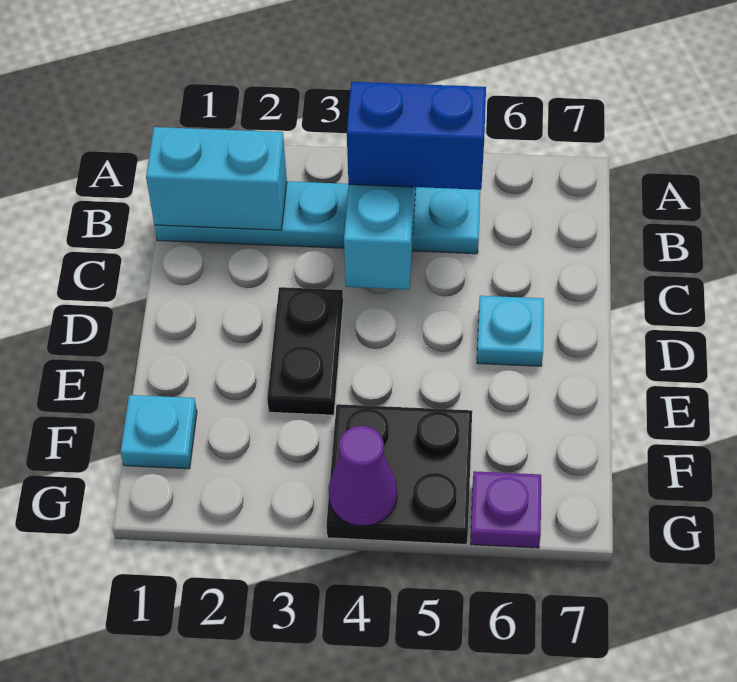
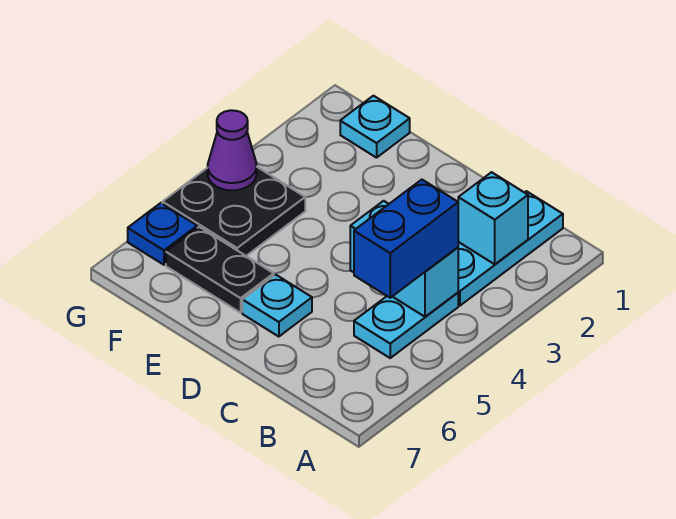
cyan brick B1:B2 level 2 -> cyan brick B2 level 2
black plate D3:E3 level 1 -> black plate E6:F6 level 1
purple plate G6 level 1 -> blue plate G6 level 1

